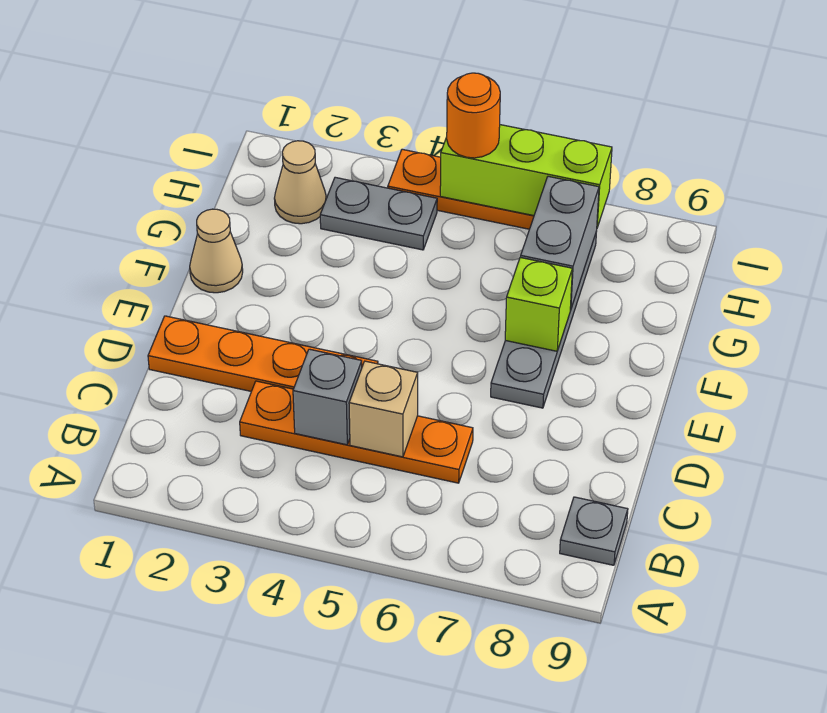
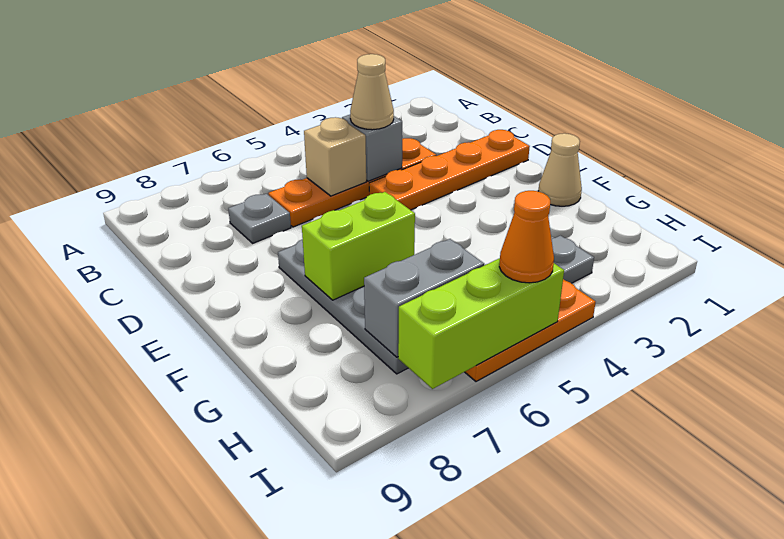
grey plate B9 level 1 -> grey plate C7 level 1
lime brick F7 level 2 -> lime brick F6:F7 level 2
grey brick G7:H7 level 2 -> grey brick H6:H7 level 2
tan cone H2 level 1 -> tan cone C4 level 3
orange round brick I5 level 3 -> orange cone I5 level 3

